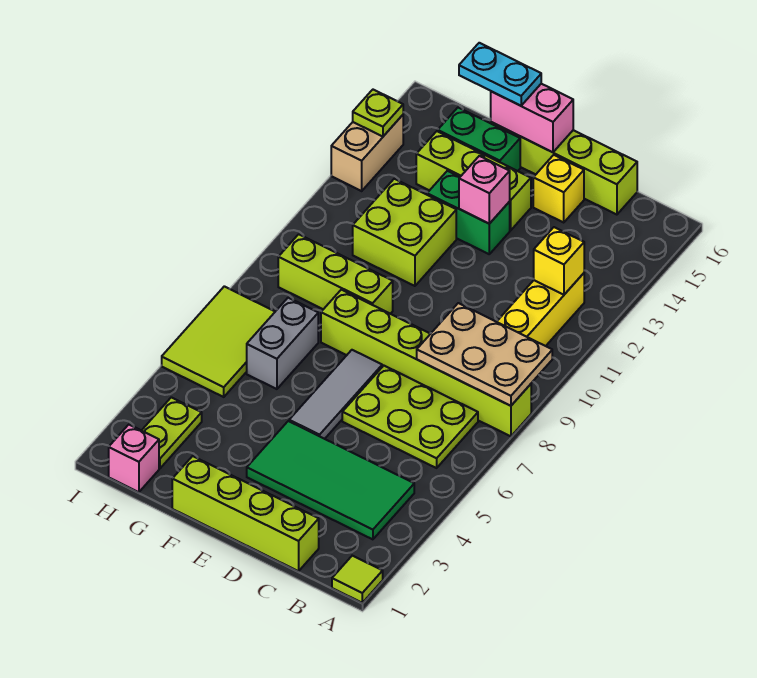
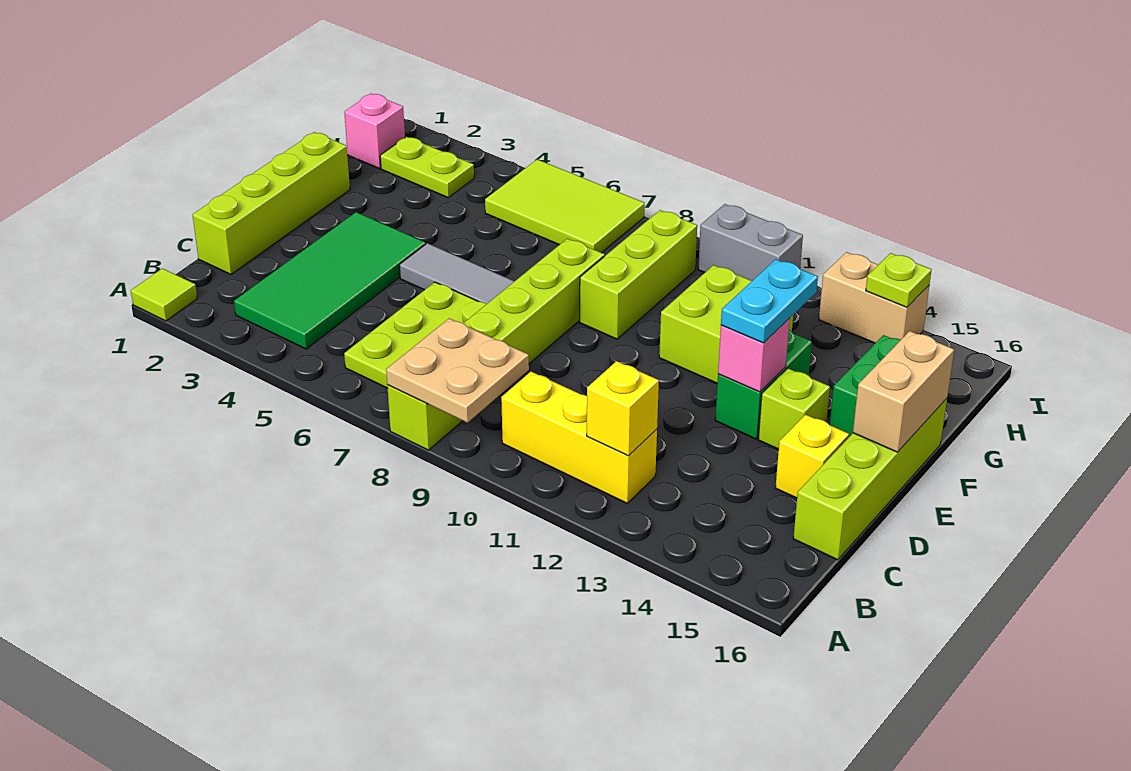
tan plate A8:C9 level 2 -> tan plate A8:B9 level 2
lime brick E14:G14 level 1 -> lime brick E14 level 1
pink brick E16:F16 level 2 -> tan brick E16:F16 level 2
cyan plate F16:G16 level 3 -> cyan plate E13:F13 level 3
grey brick G6:G7 level 1 -> grey brick I10:I11 level 1

